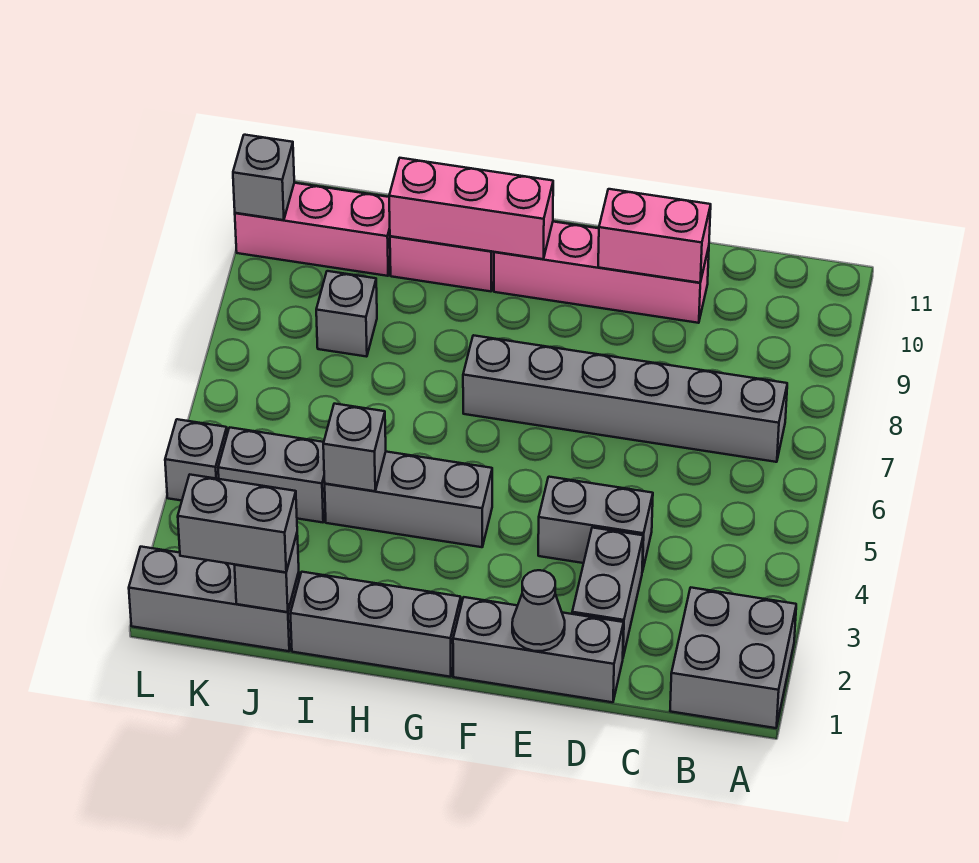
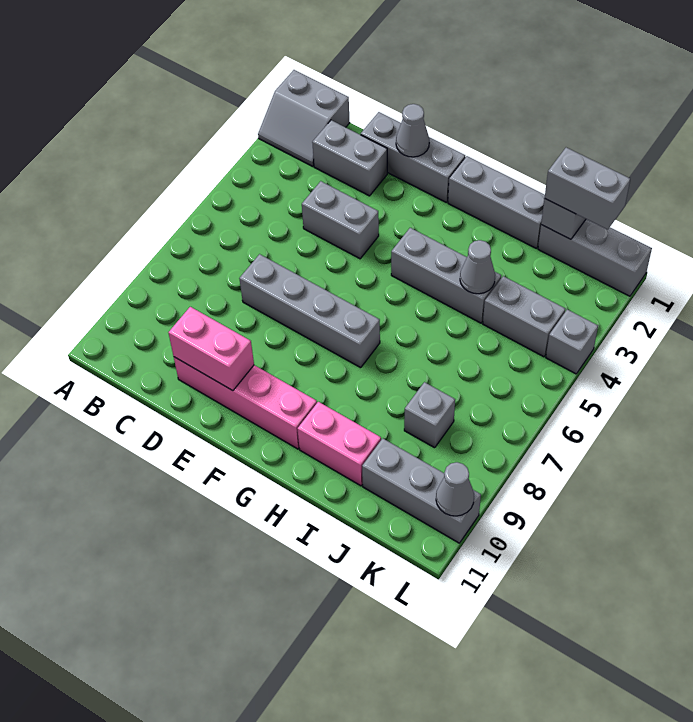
grey brick A1:B2 level 1 -> grey slope A1:B2 level 1 top 1
grey brick B7:G7 level 1 -> grey brick D7:G7 level 1
grey brick D2:D3 level 1 -> grey brick C2:D2 level 1
pink brick G10:I10 level 2 -> none
grey brick I4 level 2 -> grey cone I4 level 2
pink brick J10:L10 level 1 -> grey brick J10:L10 level 1
grey brick L10 level 2 -> grey cone L10 level 2

